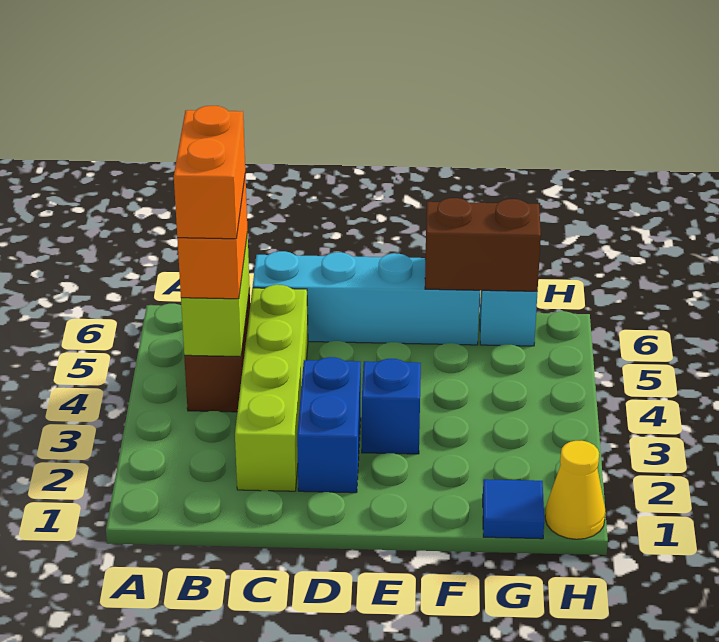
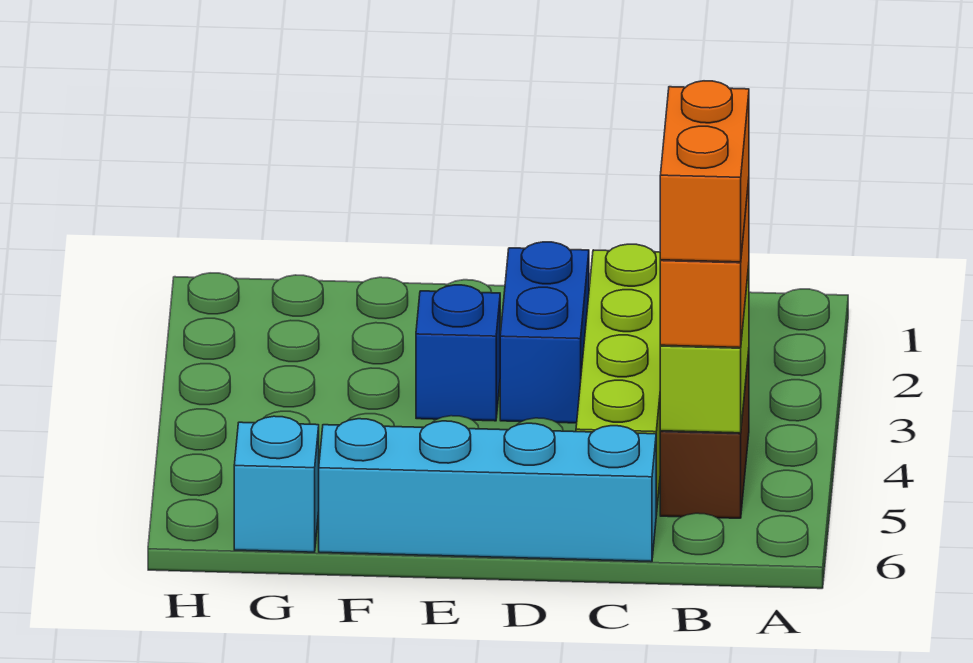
brown brick F6:G6 level 2 -> none
blue tile G1 level 1 -> none
yellow cone H1 level 1 -> none

